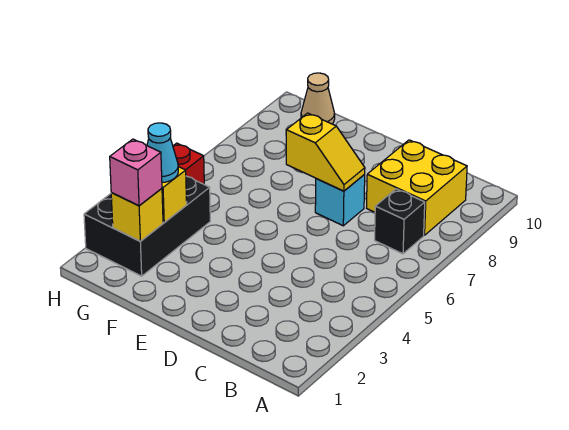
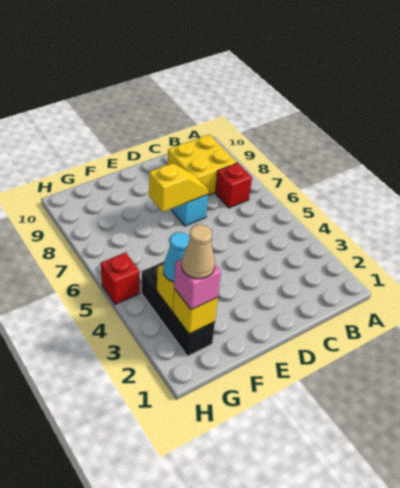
black brick B7 level 1 -> red brick B7 level 1
black brick G2:H4 level 1 -> black brick G2:G4 level 1
tan cone G10 level 1 -> tan cone G2 level 4

